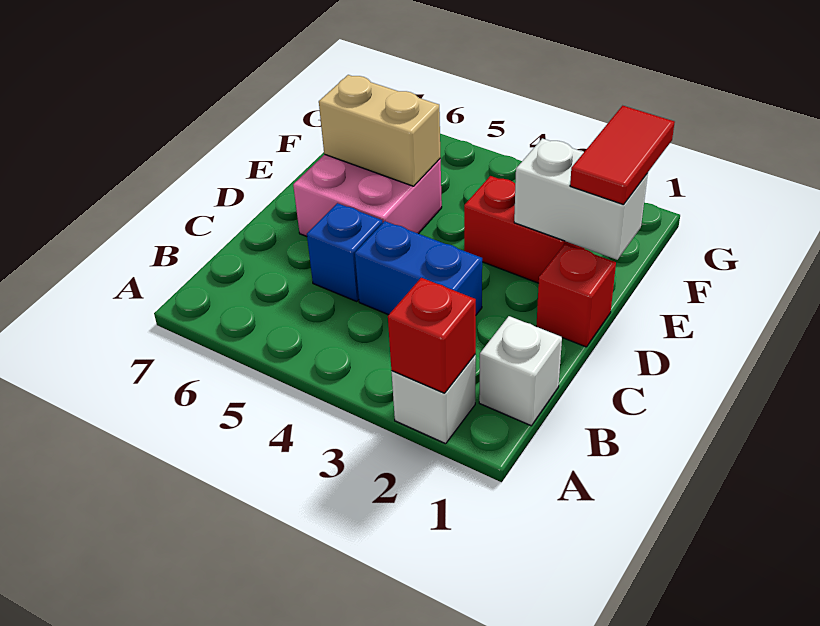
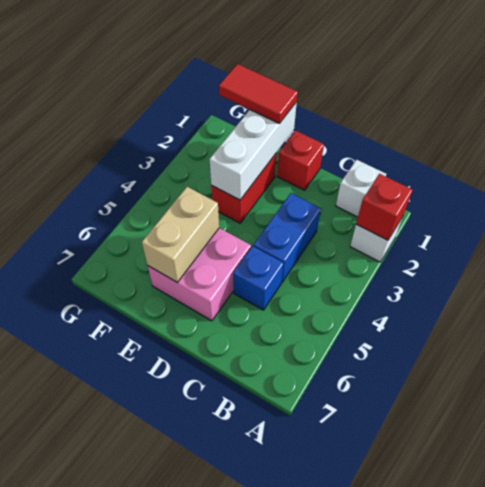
white brick E1:E2 level 2 -> white brick E1:E3 level 2

